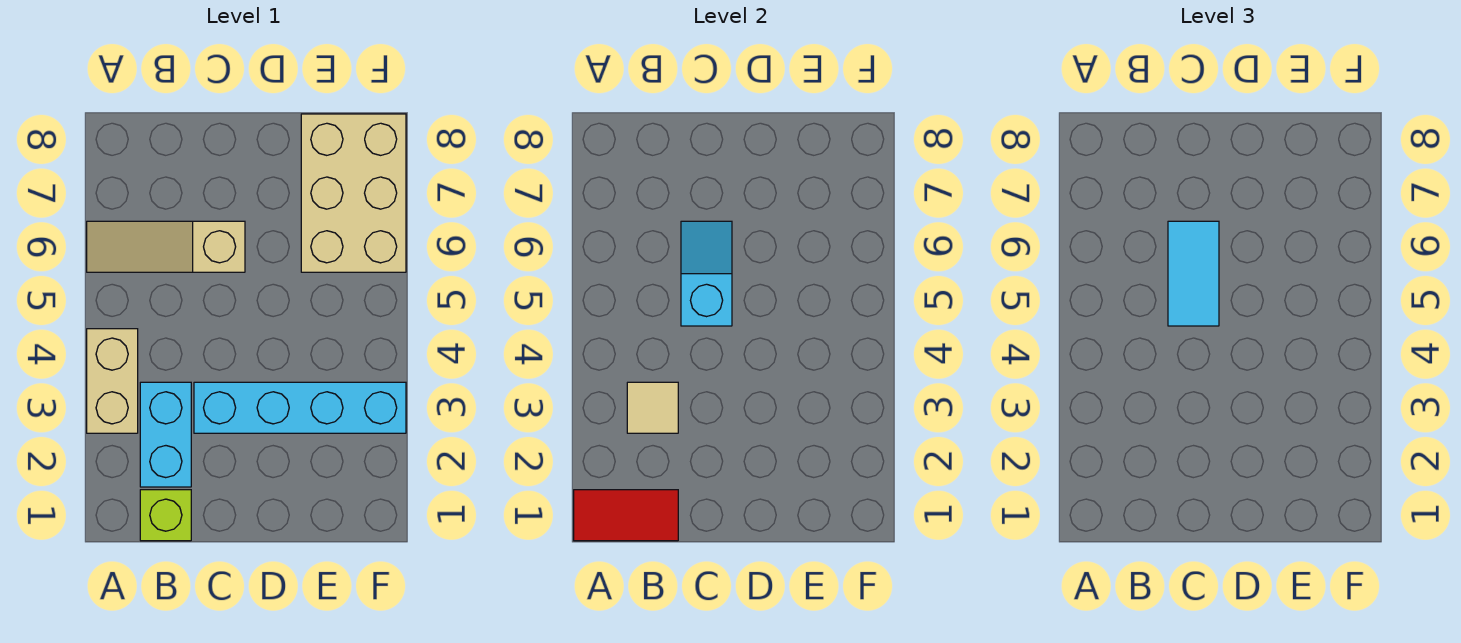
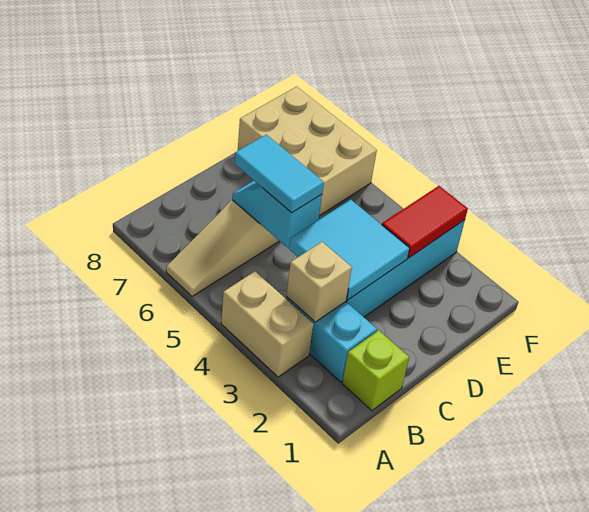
red tile A1:B1 level 2 -> red tile E3:F3 level 2
tan tile B3 level 2 -> tan brick B3 level 2
none -> cyan tile C3:D4 level 2

